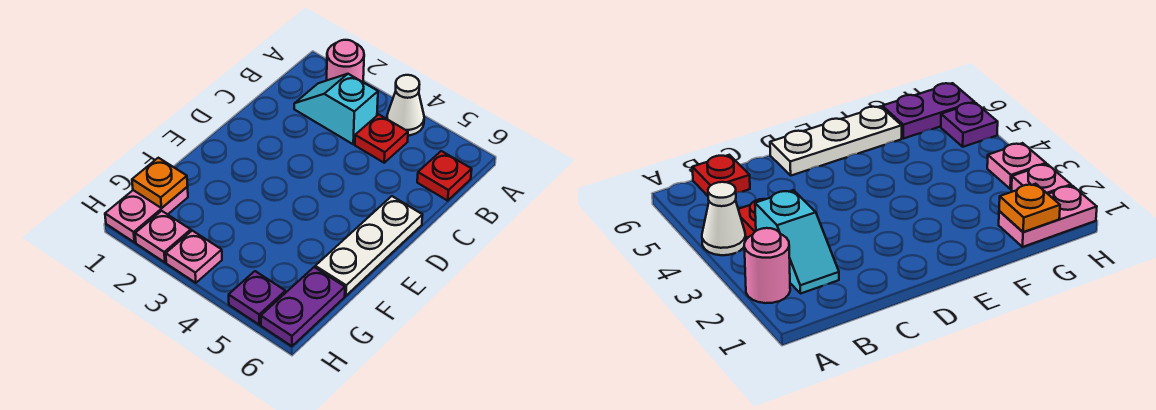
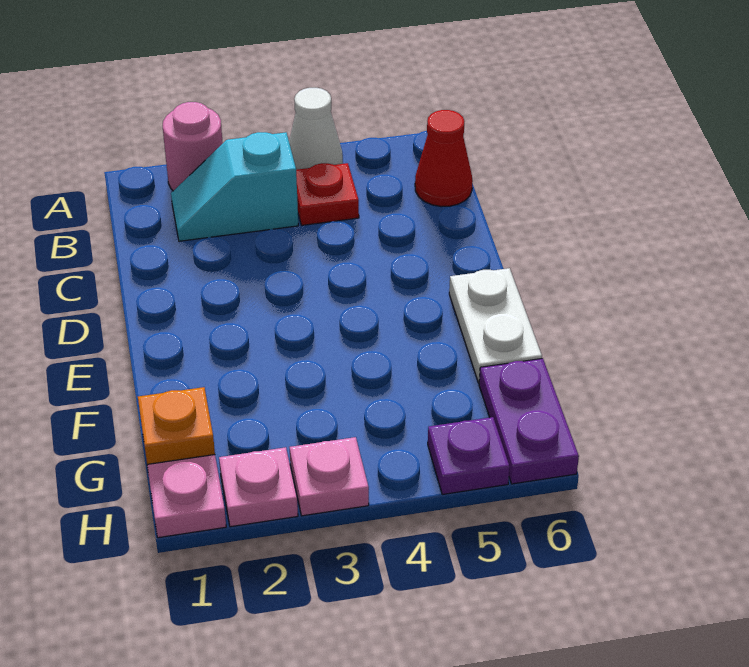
red plate B6 level 1 -> red cone B6 level 1
white plate D6:F6 level 1 -> white plate E6:F6 level 1

